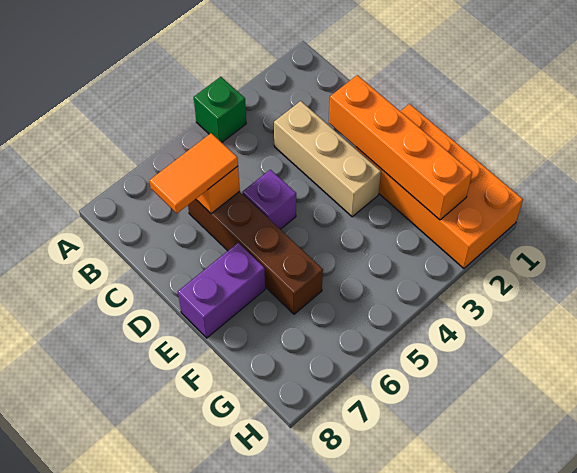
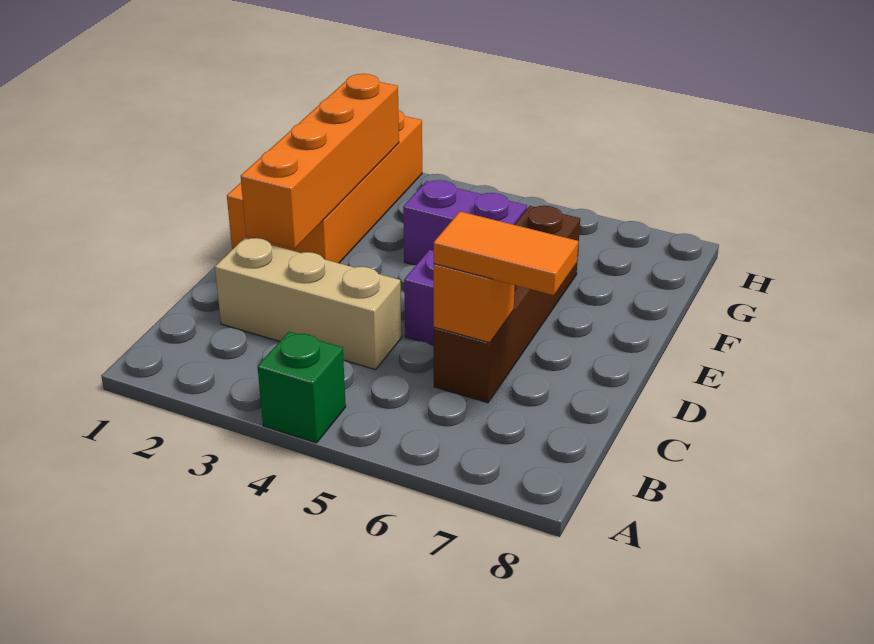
tan brick C3:E3 level 1 -> tan brick C2:C4 level 1
purple brick E7:E8 level 1 -> purple brick F4:F5 level 1

